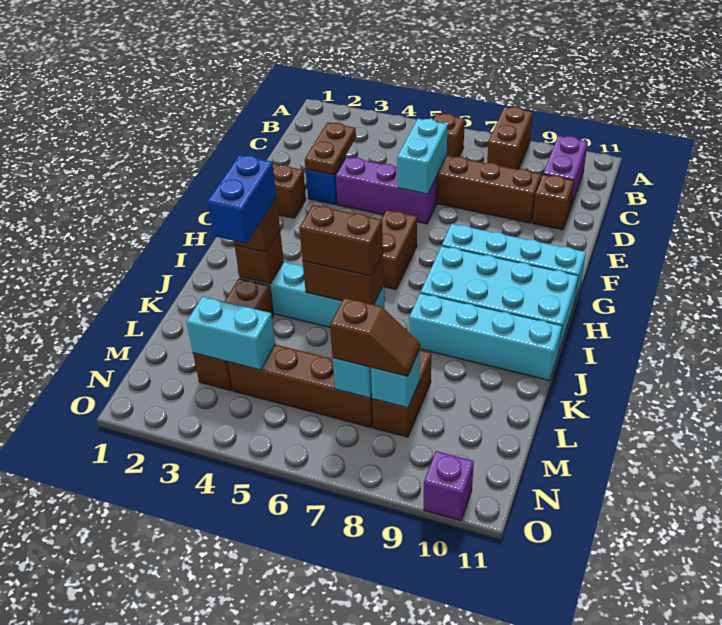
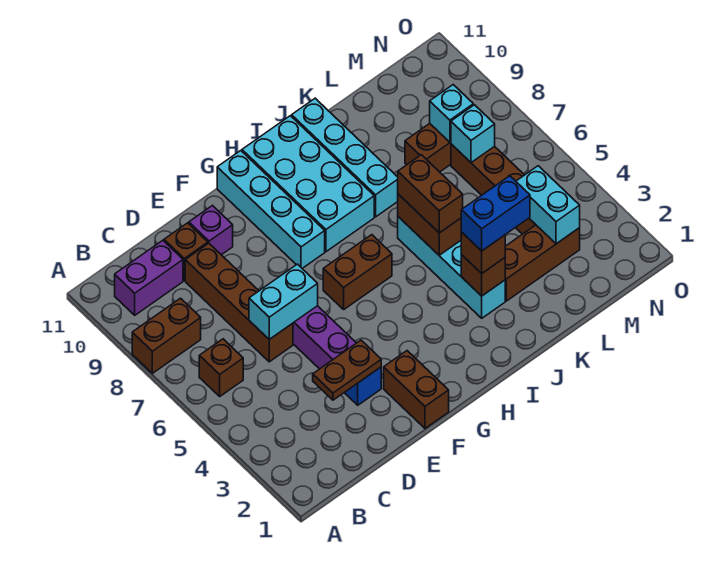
brown slope M7:M8 level 3 top 7 -> none
purple brick O10 level 1 -> purple brick E10 level 1

